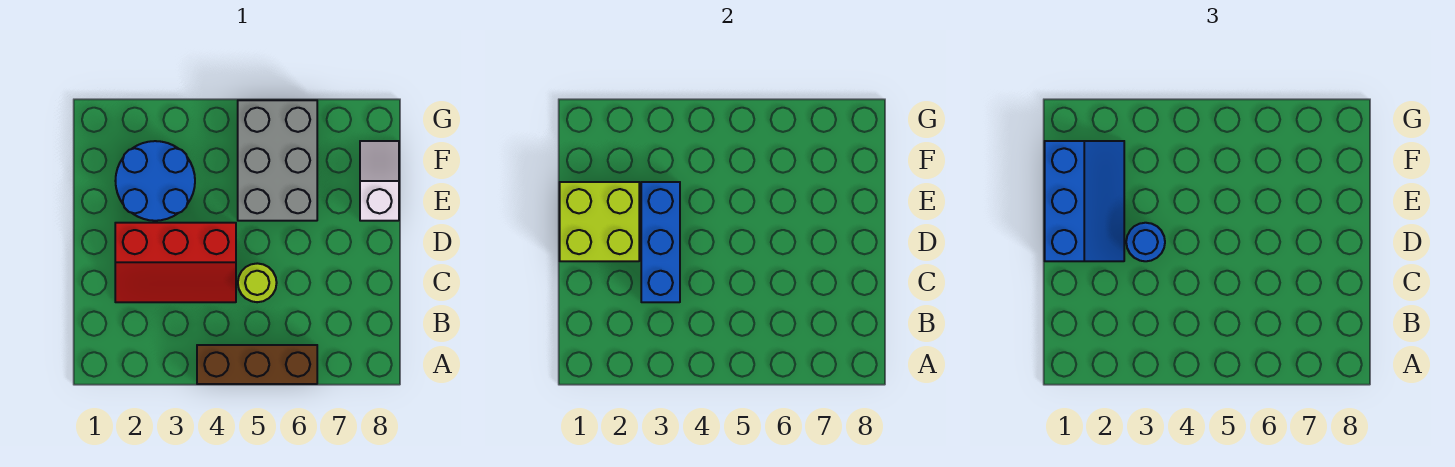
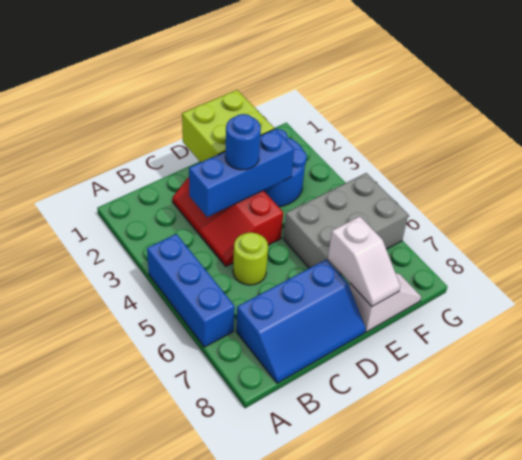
brown brick A4:A6 level 1 -> blue brick A4:A6 level 1
blue slope D1:F2 level 3 top 1 -> blue slope B7:D8 level 1 top 7
none -> white slope E7:E8 level 2 top 7

